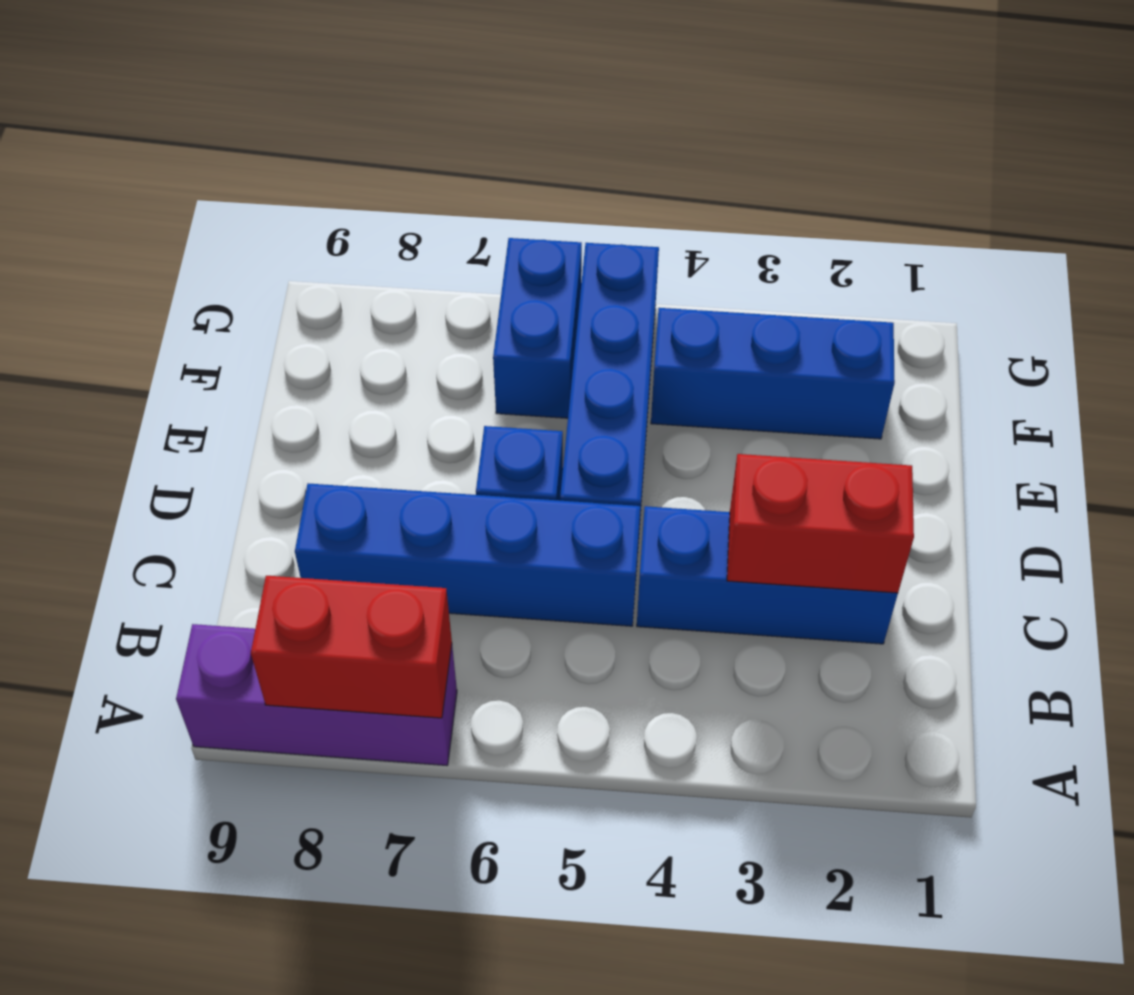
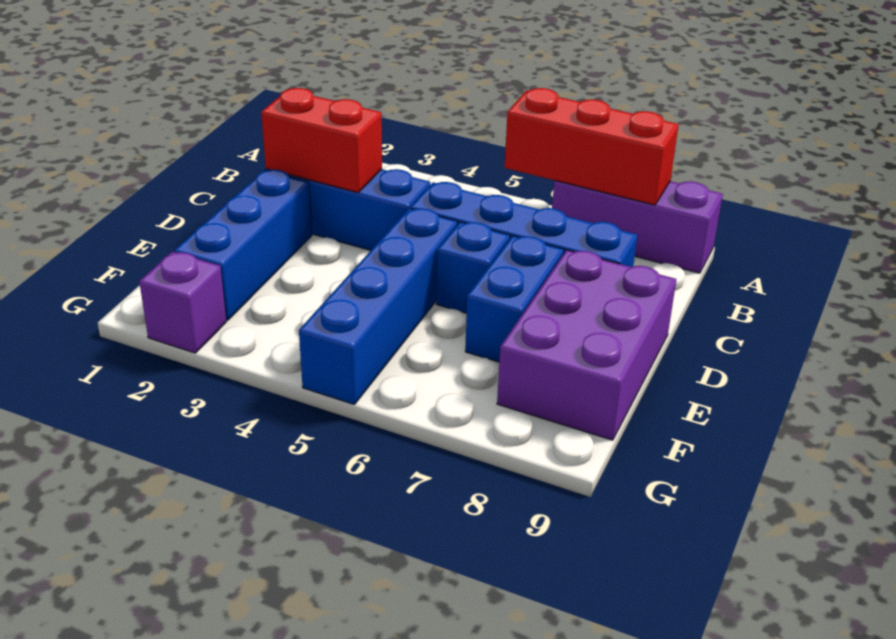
red brick A7:A8 level 2 -> red brick A6:A8 level 2
none -> purple brick D8:F9 level 1
blue brick F2:F4 level 1 -> blue brick D2:F2 level 1
blue brick F6:G6 level 1 -> blue brick D7:E7 level 1
none -> purple brick G2 level 1

